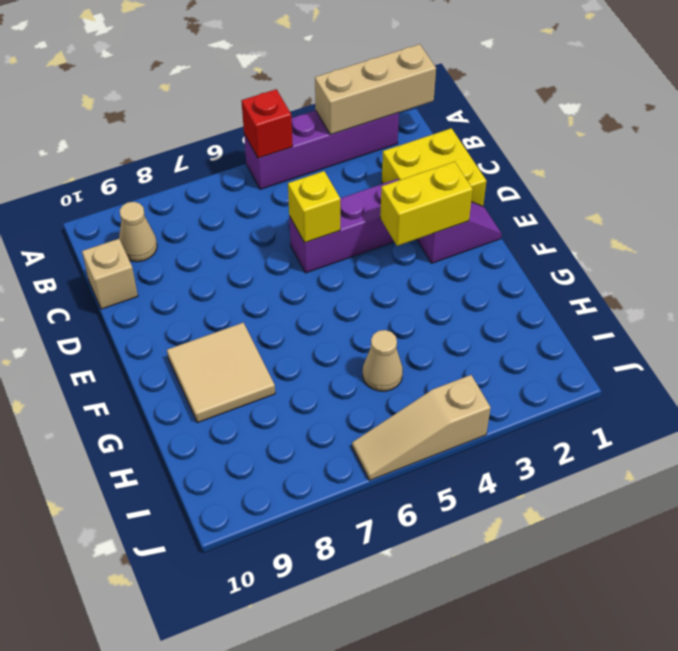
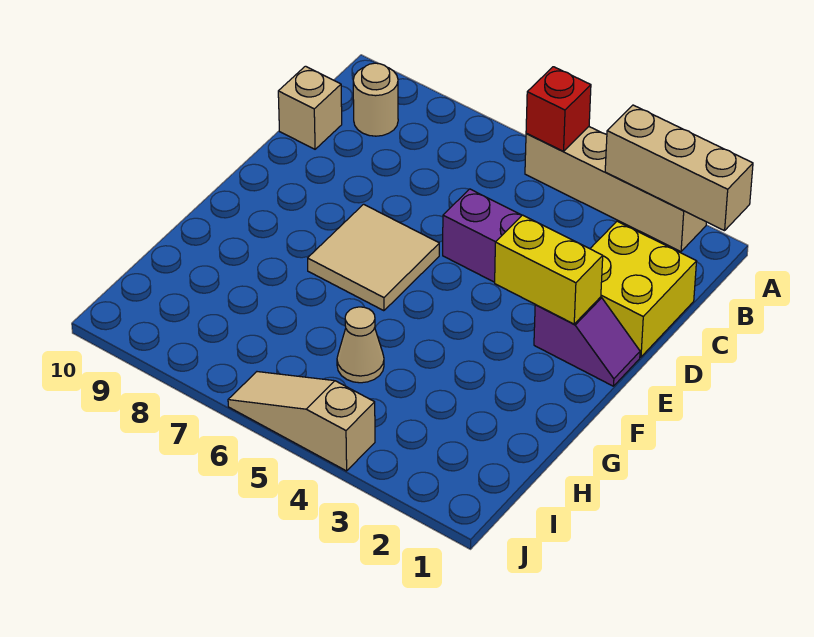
purple brick A2:A5 level 1 -> tan brick A2:A5 level 1
tan cone B9 level 1 -> tan round brick B9 level 1
yellow brick D5 level 2 -> none
tan tile F8:G9 level 1 -> tan tile E6:F7 level 1

